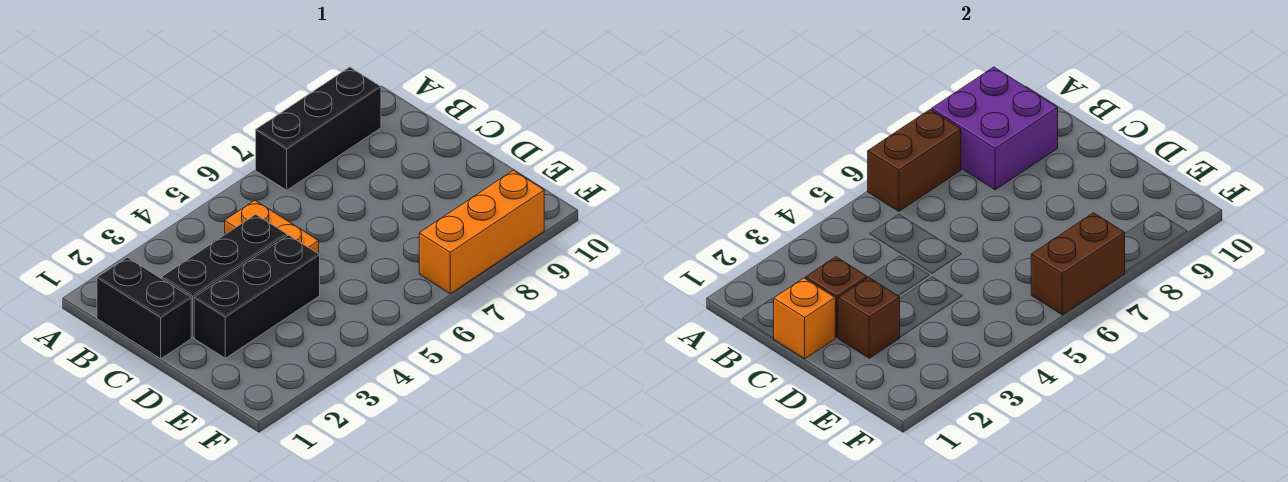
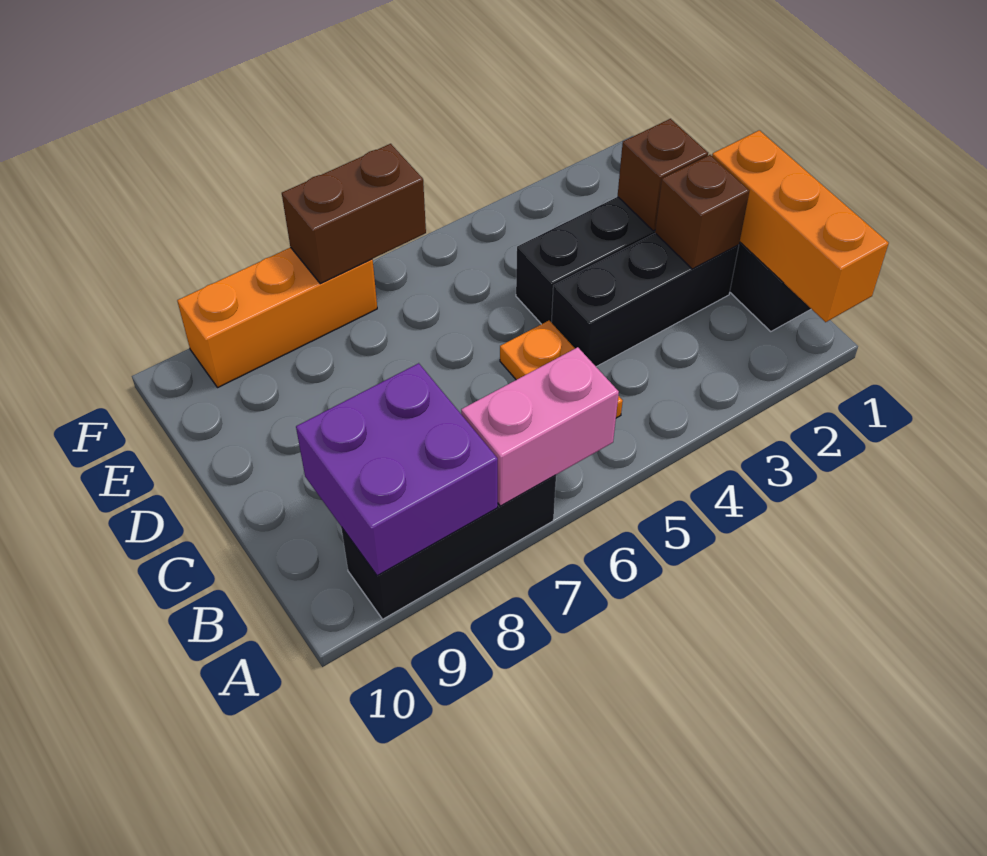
brown brick A6:A7 level 2 -> pink brick A6:A7 level 2
orange brick C1 level 2 -> orange brick A1:C1 level 2

